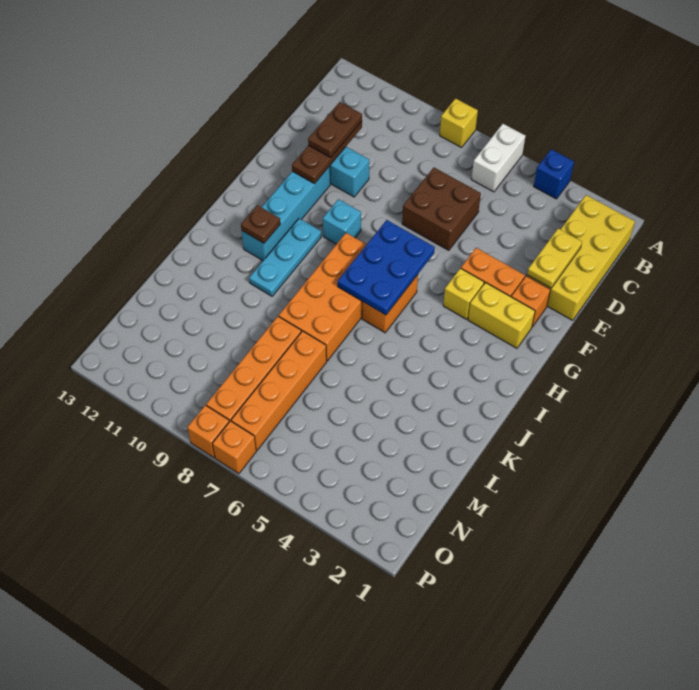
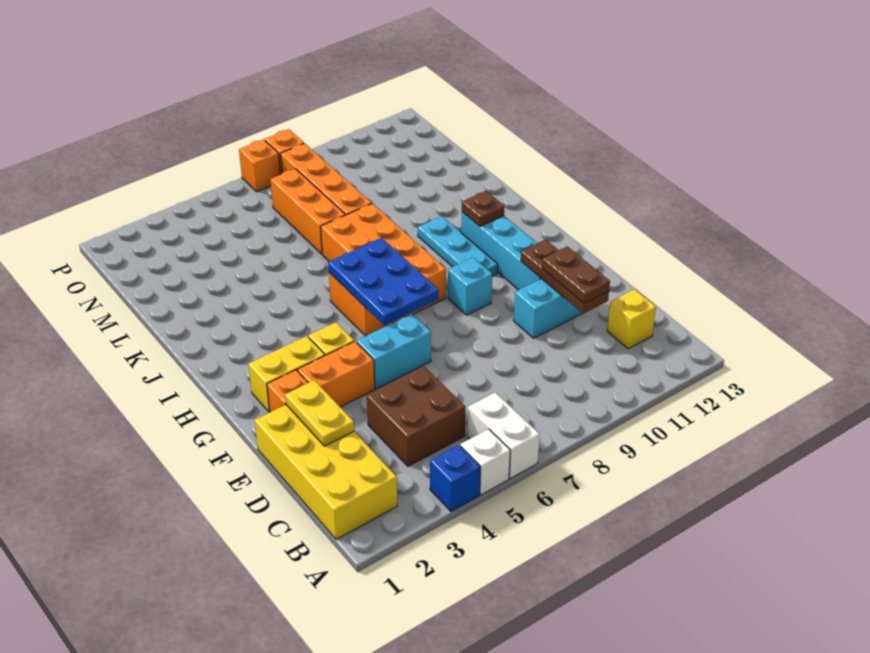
none -> white brick A5 level 1
yellow brick A8 level 1 -> yellow brick C12 level 1
brown brick D6:E7 level 1 -> brown brick C4:D5 level 1
none -> cyan brick F5:F6 level 1
orange brick L7:O7 level 1 -> orange brick L7:N7 level 1

